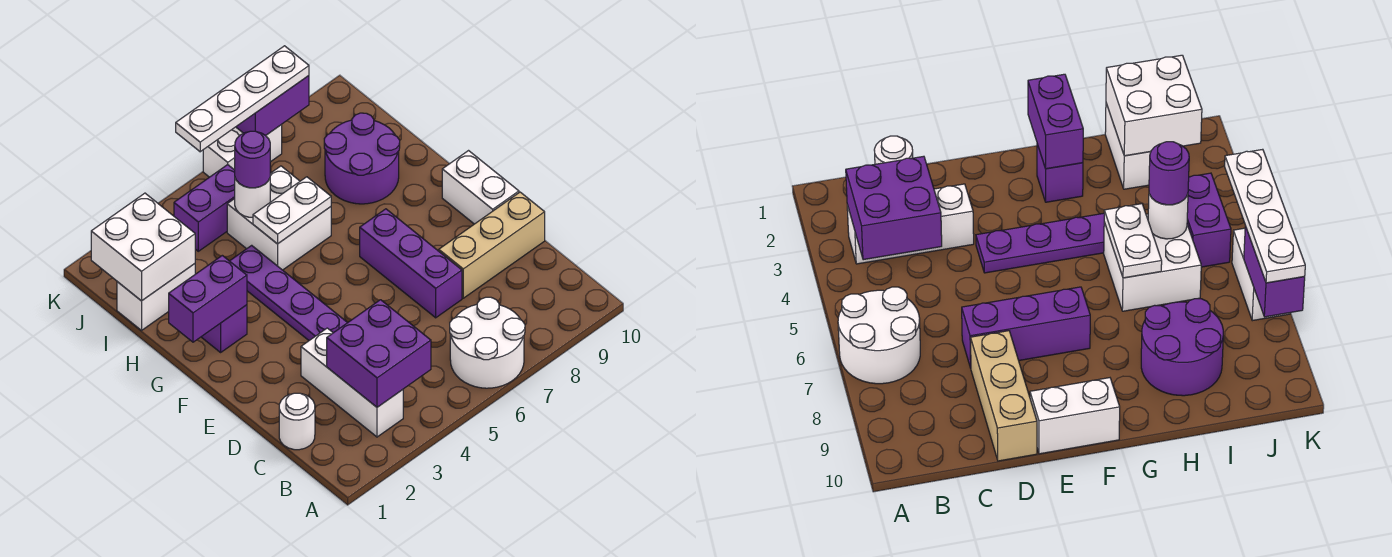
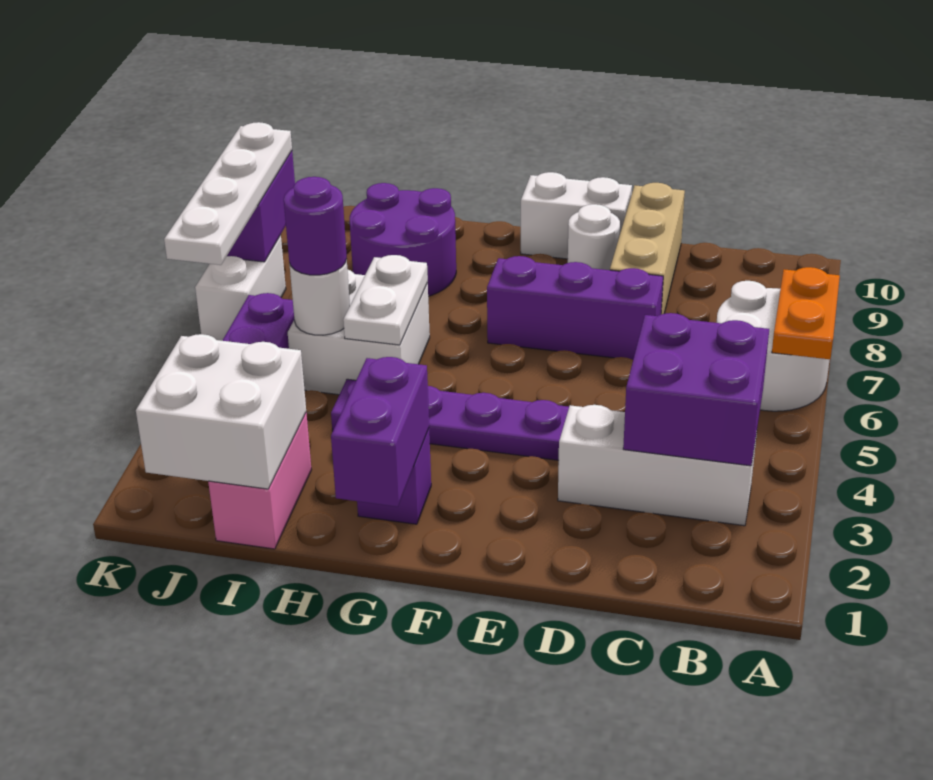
none -> orange plate A6:A7 level 2
white round brick C1 level 1 -> white round brick E9 level 1
white brick I1:I2 level 1 -> pink brick I1:I2 level 1

